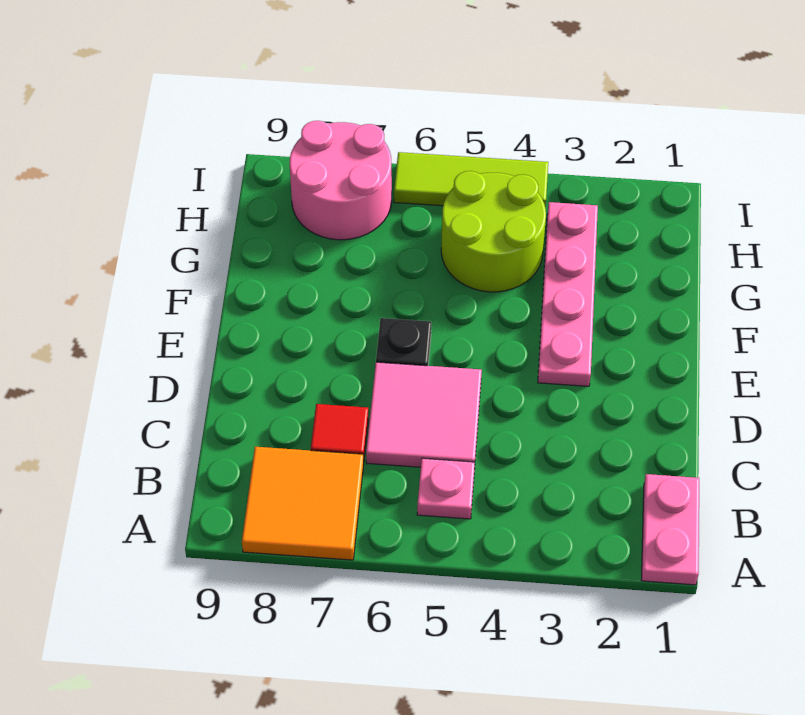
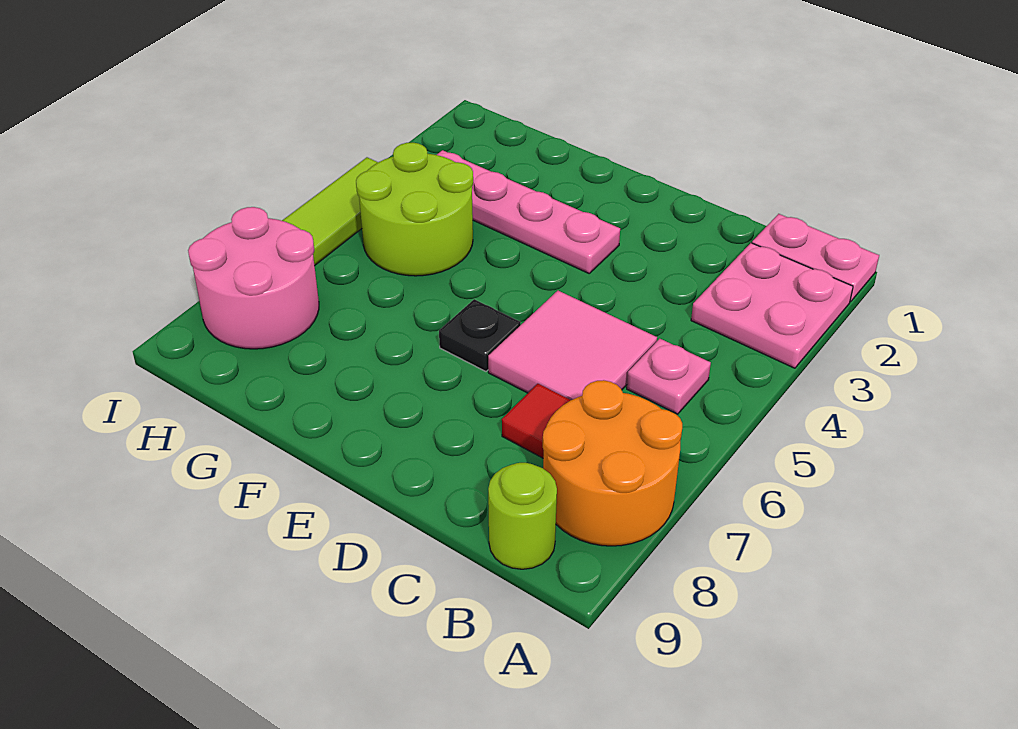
none -> pink plate A2:B3 level 1
orange tile A7:B8 level 1 -> orange round brick A7:B8 level 1
none -> lime round brick B9 level 1

